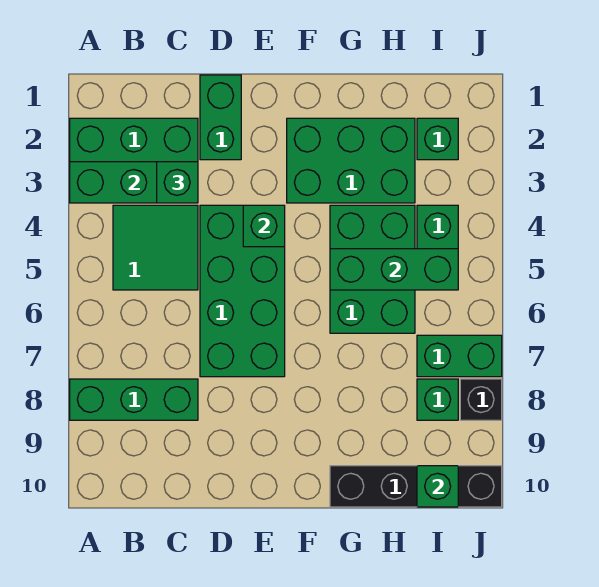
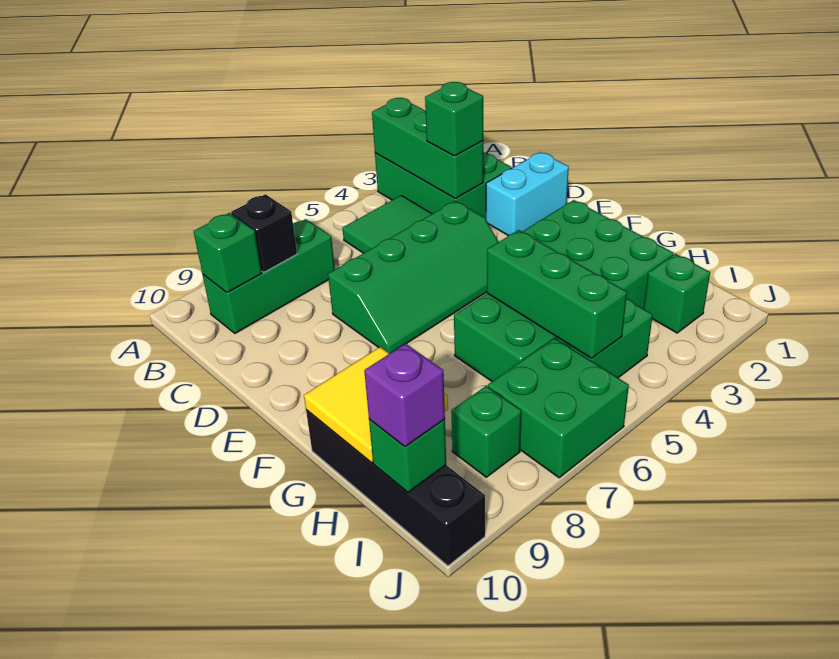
green brick A8:C8 level 1 -> green brick B7:B9 level 1
green brick D1:D2 level 1 -> cyan brick D1:D2 level 1
green brick D4:E7 level 1 -> green slope D4:E7 level 1 top D
green brick E4 level 2 -> green brick B9 level 2
none -> yellow tile G9:H10 level 2
green brick I7:J7 level 1 -> green brick I6:J7 level 1
none -> purple brick I10 level 3
black brick J8 level 1 -> black brick B8 level 2

